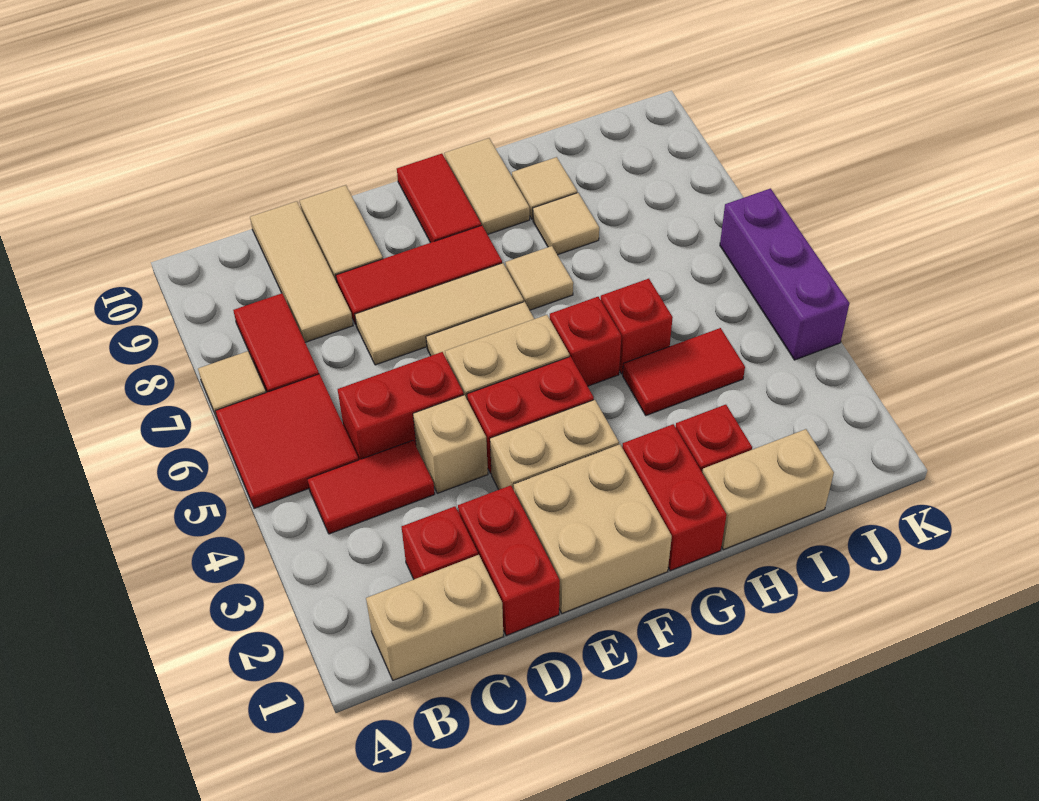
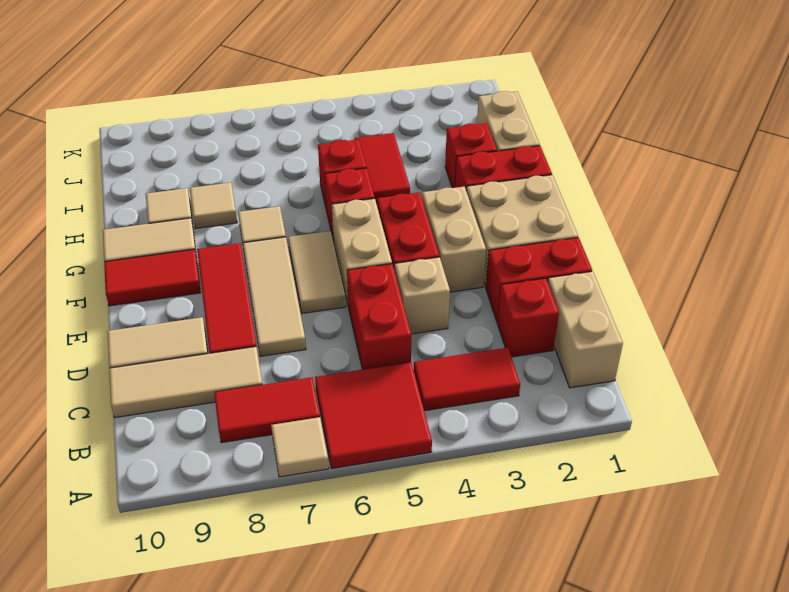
red tile B4:C4 level 1 -> red tile B3:B4 level 1
purple brick K4:K6 level 1 -> none

